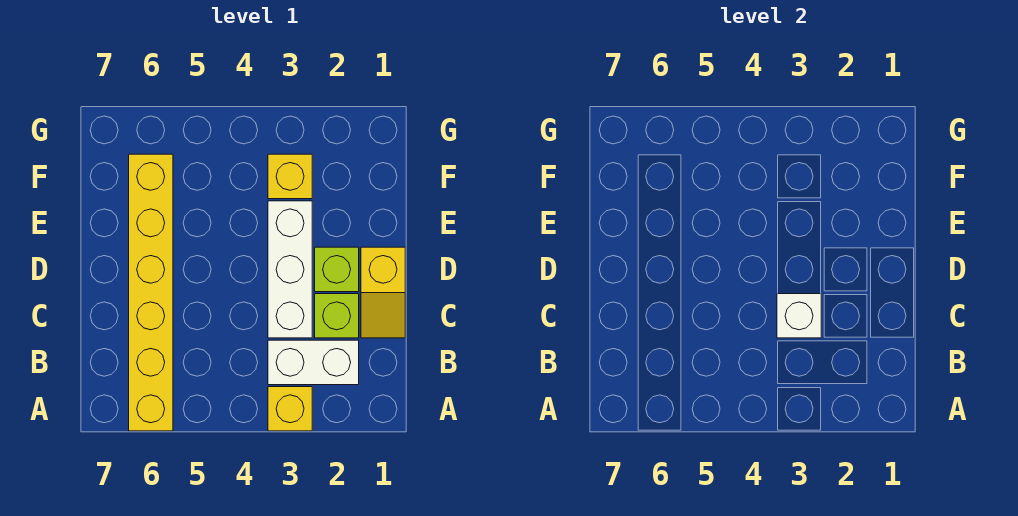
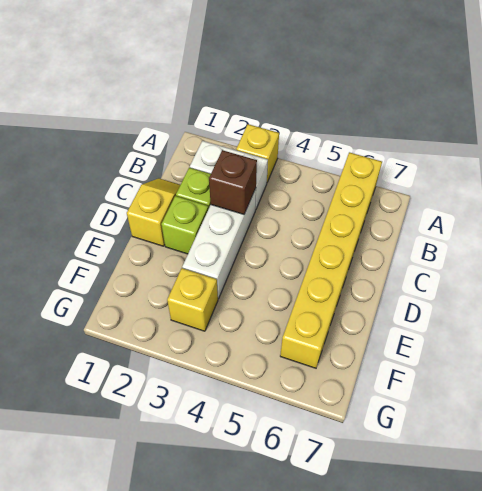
white brick C3 level 2 -> brown brick C3 level 2

